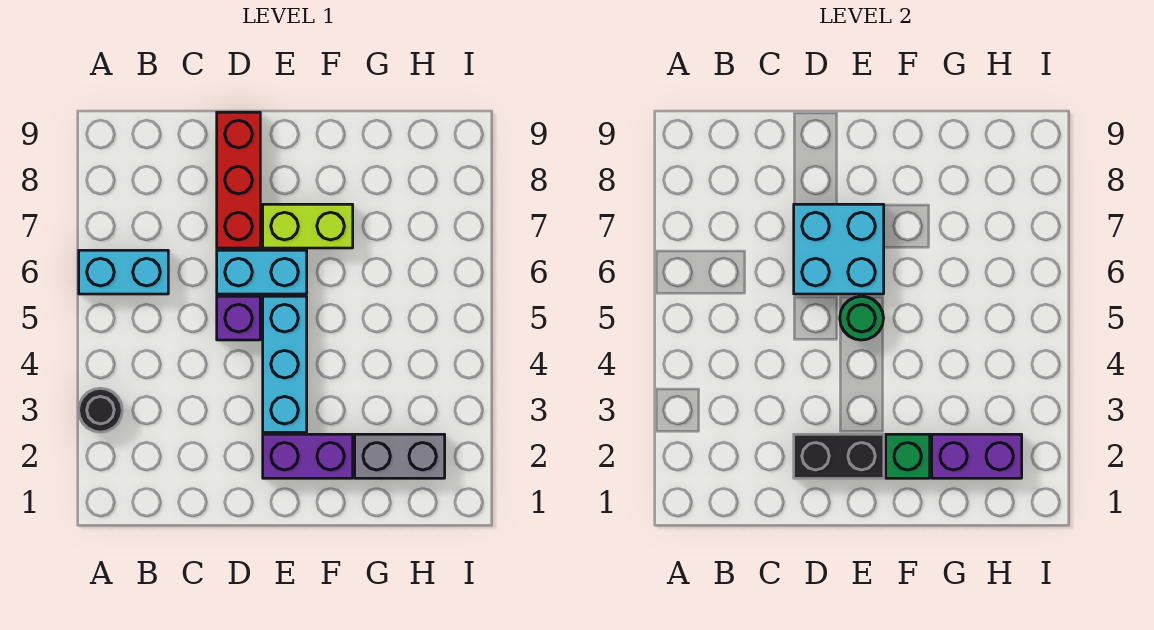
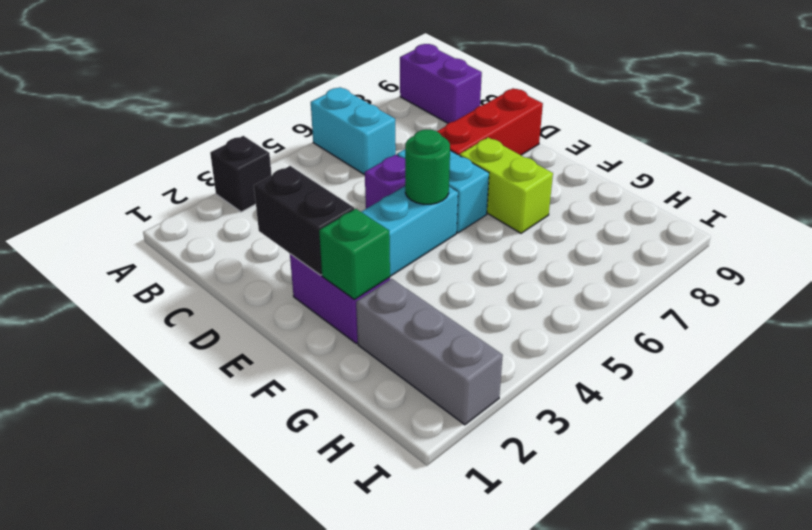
black round brick A3 level 1 -> black brick A3 level 1
cyan brick D6:E7 level 2 -> none
grey brick G2:H2 level 1 -> grey brick G2:I2 level 1
purple brick G2:H2 level 2 -> purple brick A9:B9 level 1

